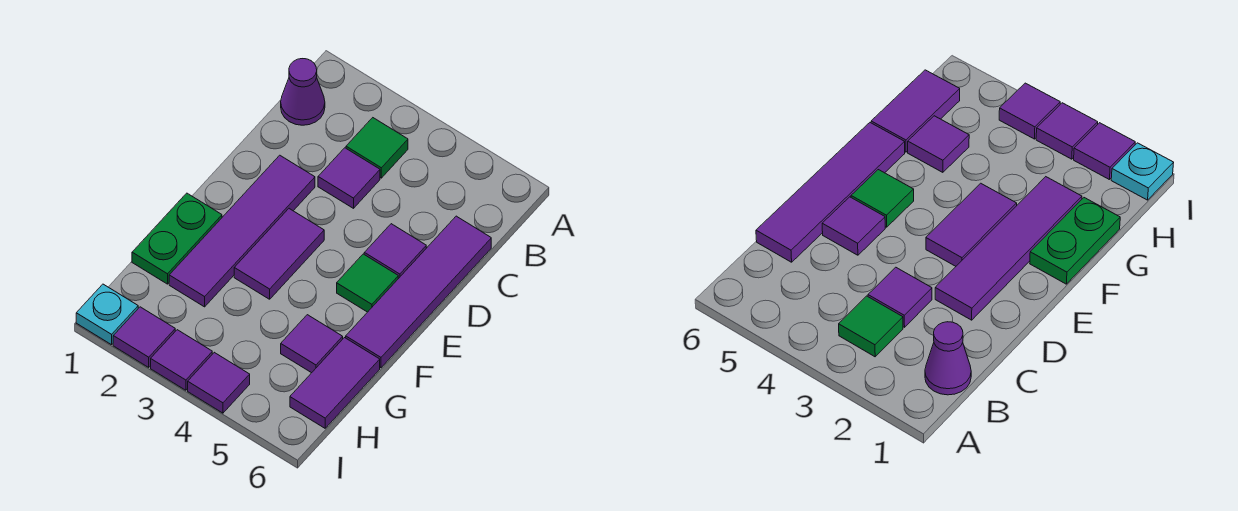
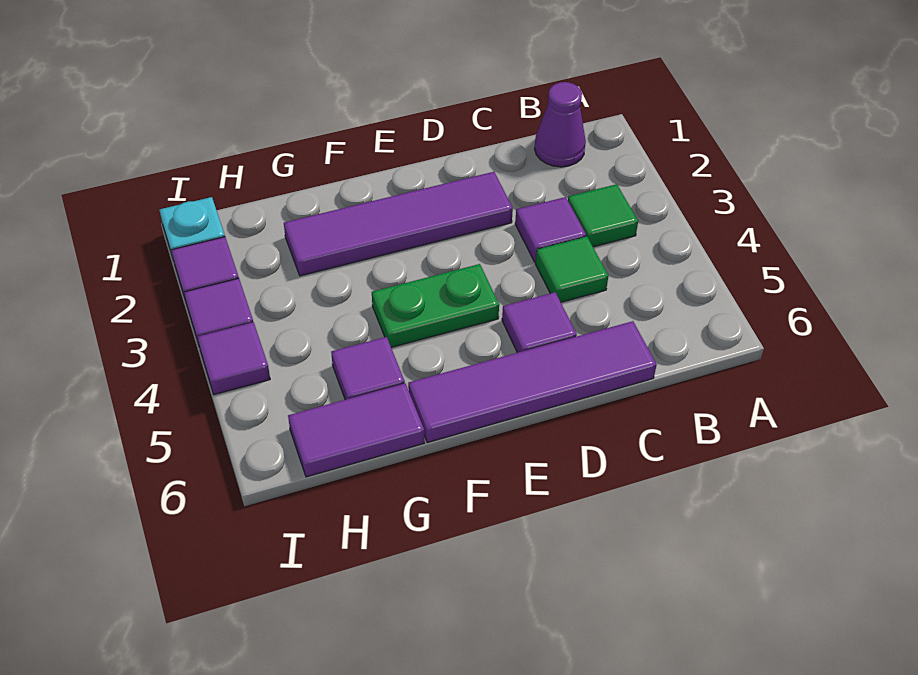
purple tile E3:F3 level 1 -> none
green tile E5 level 1 -> green tile C4 level 1
green plate F1:G1 level 1 -> green plate E4:F4 level 1

